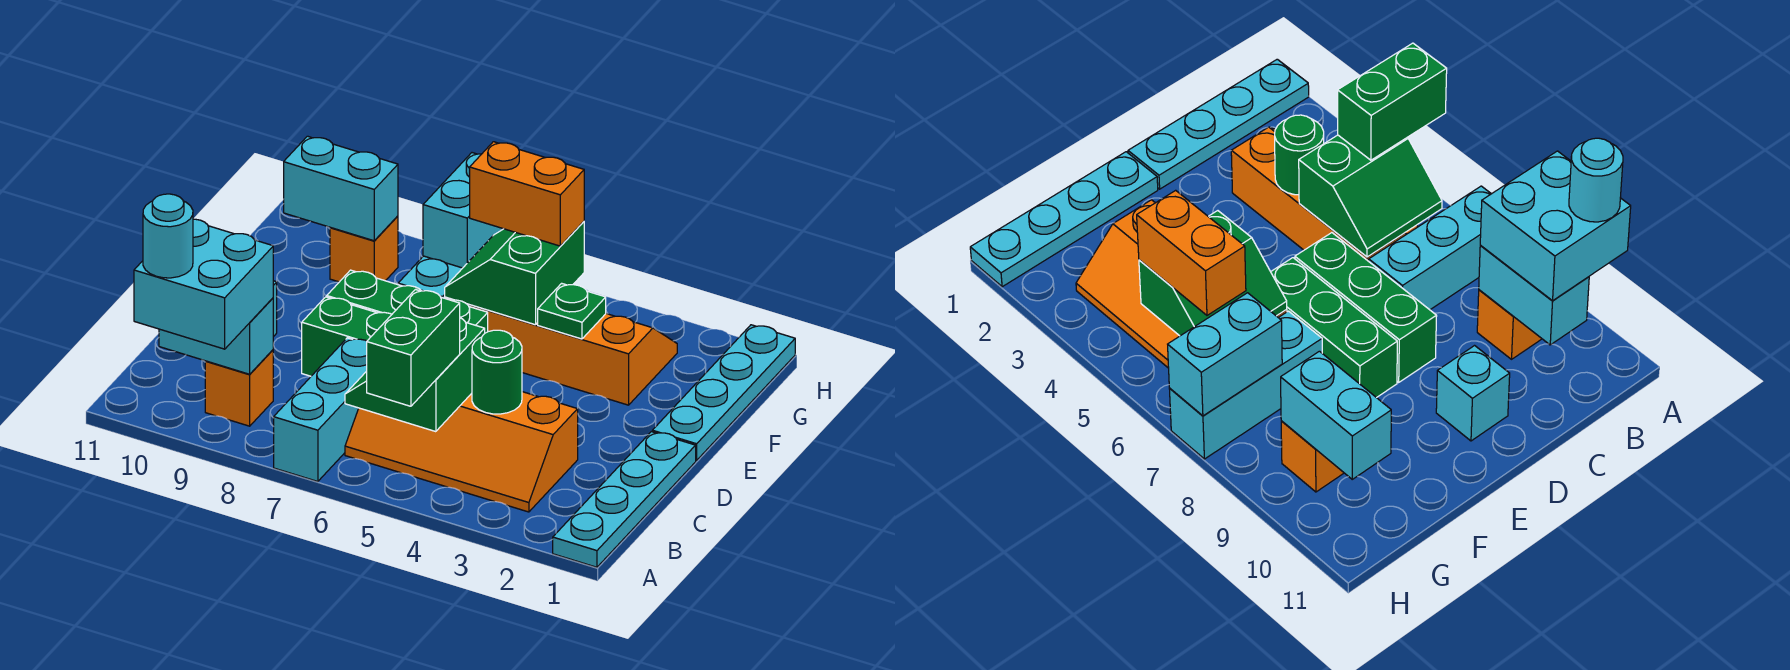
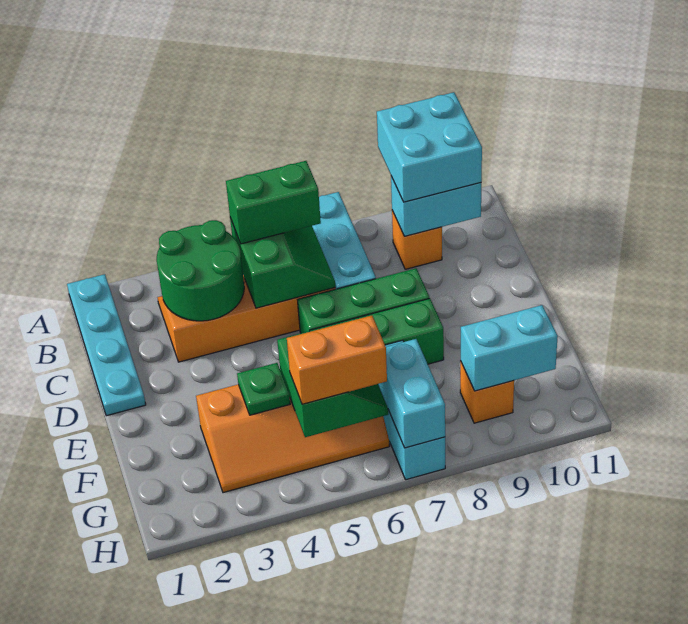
green brick A5:B5 level 3 -> green brick B5:B6 level 3
cyan round brick A10 level 4 -> none
green round brick C4 level 2 -> green round brick B3:C4 level 2
cyan brick D10 level 1 -> none
cyan plate E1:H1 level 1 -> none

